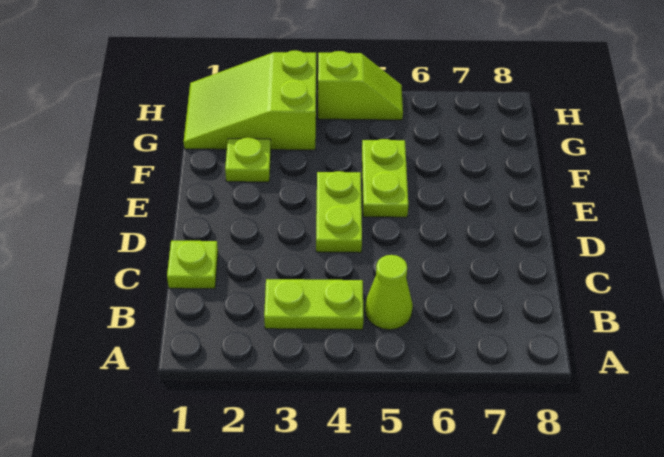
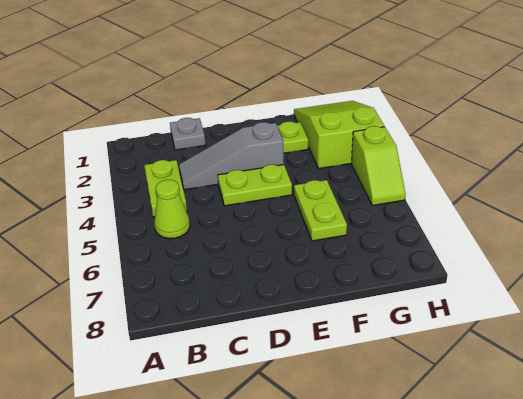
lime plate C1 level 1 -> grey plate C1 level 1
none -> grey slope C3:E3 level 1 top E
lime plate E5:F5 level 1 -> lime plate F5:F6 level 1

